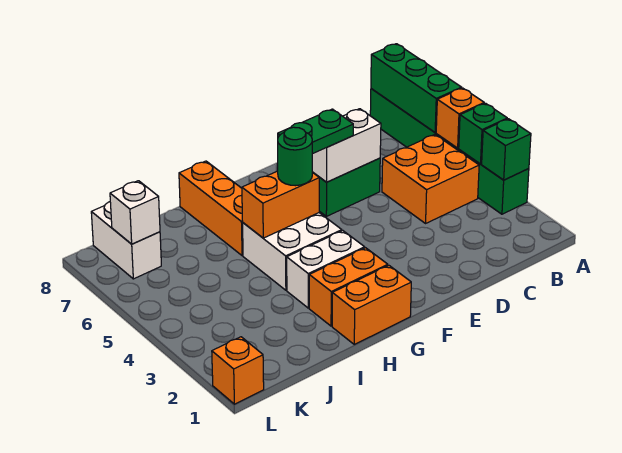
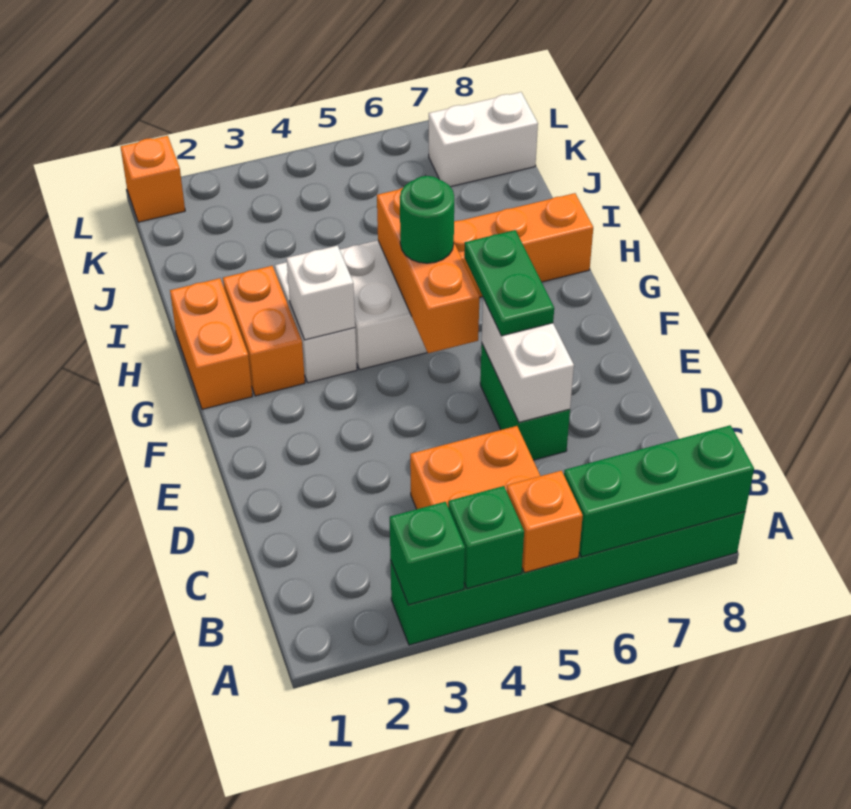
orange brick G5:H5 level 2 -> orange brick F5:H5 level 2
white brick K7 level 2 -> white brick G3 level 2

